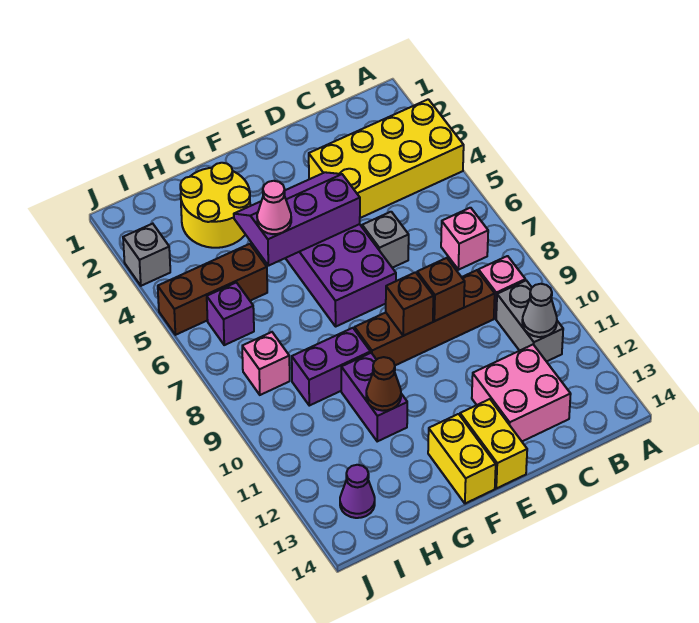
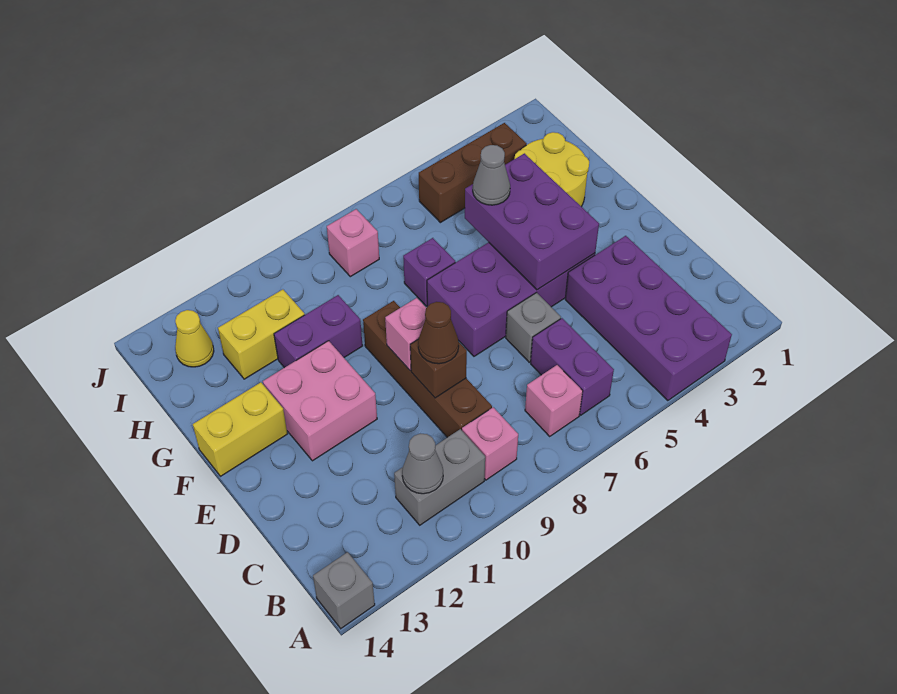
yellow brick A3:D4 level 1 -> purple brick A3:D4 level 1
pink brick C12:D13 level 1 -> pink brick E11:F12 level 1
purple slope E4:G5 level 2 top 5 -> purple brick E4:G5 level 2
brown brick E9 level 2 -> pink brick E9 level 2
yellow brick E13:E14 level 1 -> yellow brick H11:H12 level 1
pink cone G5 level 3 -> grey cone G5 level 3
purple brick G9:H9 level 1 -> purple brick B6:C6 level 1
brown cone G11 level 2 -> brown cone D9 level 3
brown brick H5:J5 level 1 -> brown brick I3:I5 level 1
purple brick I6 level 1 -> purple brick G7 level 1
purple cone I13 level 1 -> yellow cone I13 level 1
grey brick J3 level 1 -> grey brick A14 level 1

